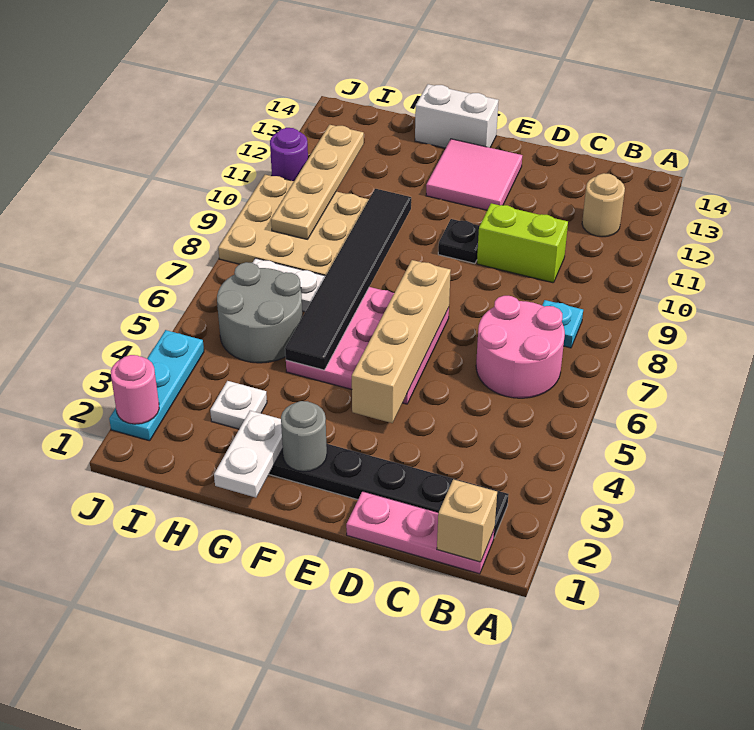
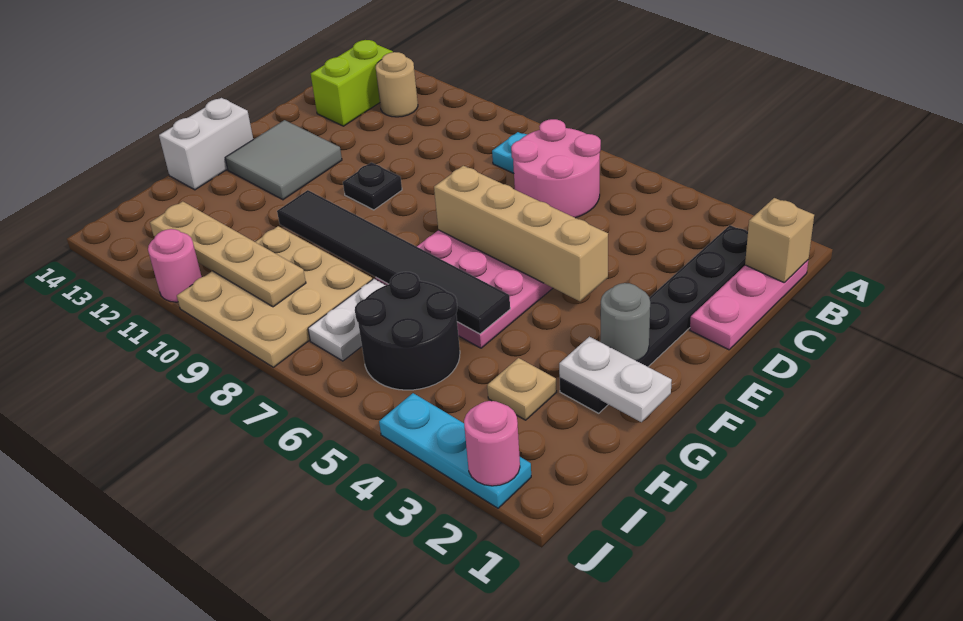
lime brick C10:D10 level 1 -> lime brick B13:C13 level 1
pink tile E12:F13 level 1 -> grey tile E12:F13 level 1
white plate H3 level 1 -> tan plate H3 level 1
grey round brick H5:I6 level 1 -> black round brick H5:I6 level 1
purple round brick J11 level 1 -> pink round brick J11 level 1

